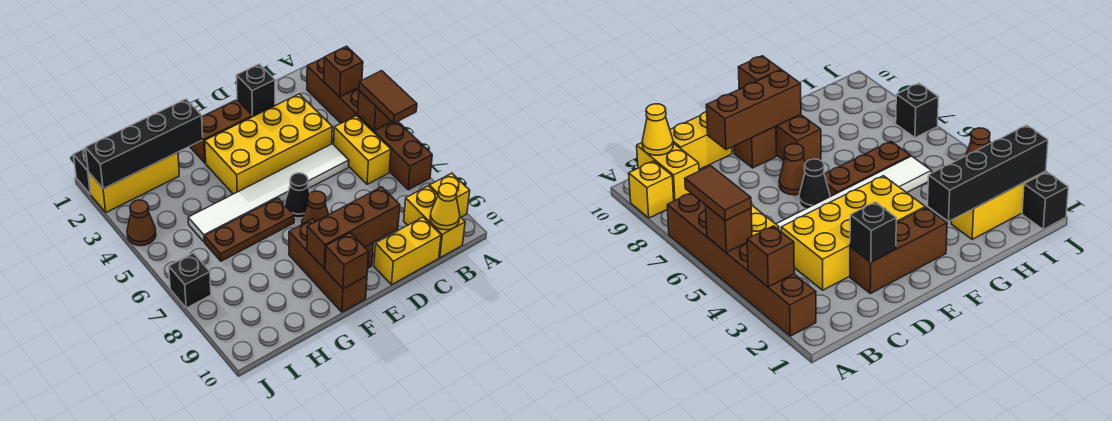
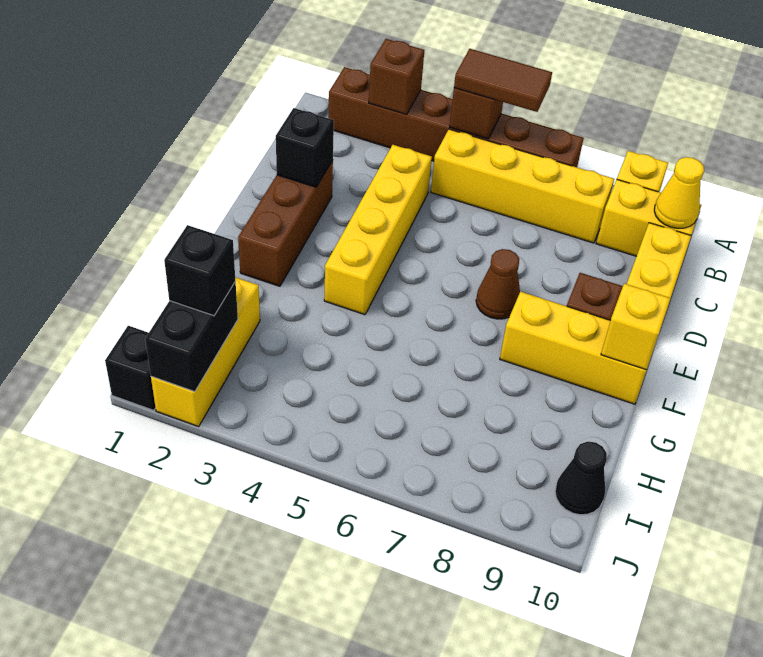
yellow brick B5:B6 level 1 -> yellow brick B5:B8 level 1
yellow brick C3:F4 level 1 -> yellow brick C4:F4 level 1
white tile C5:H5 level 1 -> none
brown brick D9:F9 level 2 -> none
black cone E6 level 1 -> black cone I10 level 1
brown plate F6:H6 level 1 -> none
brown brick F8:F10 level 1 -> yellow brick F8:F10 level 1
brown brick F10 level 2 -> yellow brick F10 level 2
black brick G2:J2 level 2 -> black brick I2:J2 level 2
brown cone J4 level 1 -> none
black brick J7 level 1 -> black brick I2 level 3

